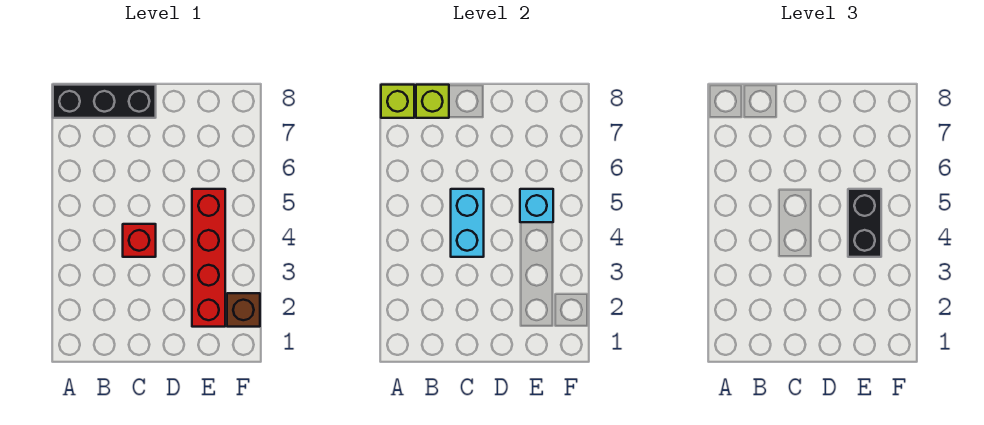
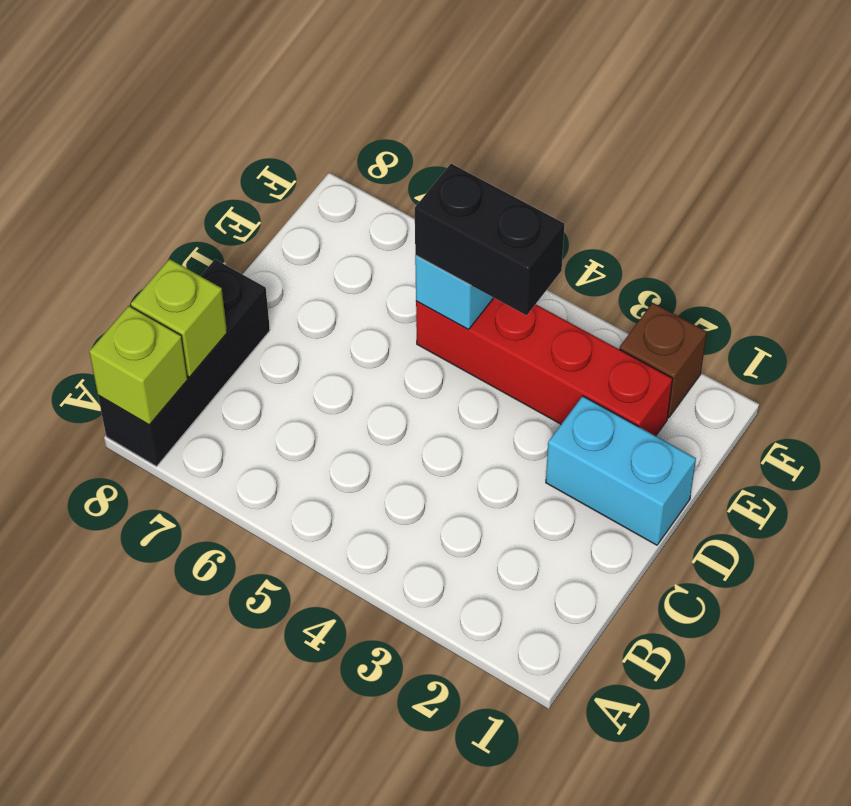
red brick C4 level 1 -> none
cyan brick C4:C5 level 2 -> cyan brick D1:D2 level 1

